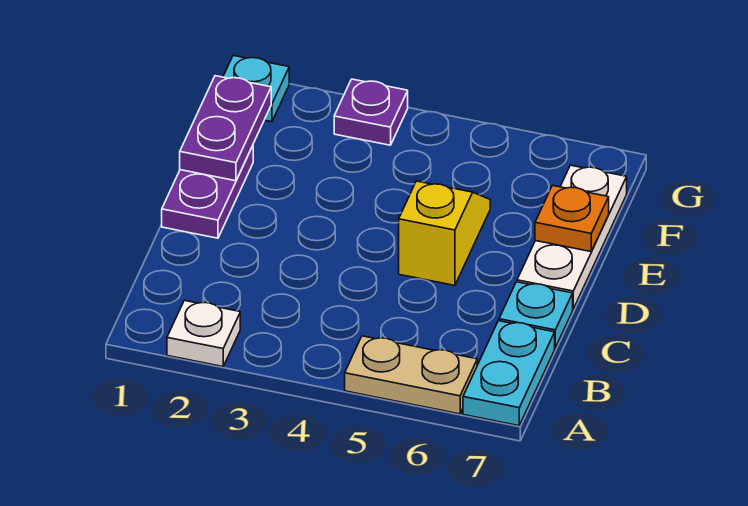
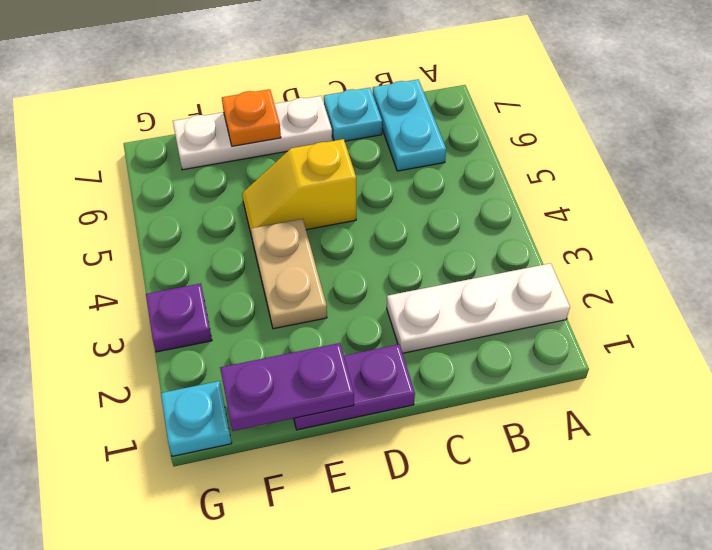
white plate A2 level 1 -> white plate A2:C2 level 1
tan plate A5:A6 level 1 -> tan plate E3:E4 level 1
cyan plate A7:B7 level 1 -> cyan plate B6:B7 level 1

